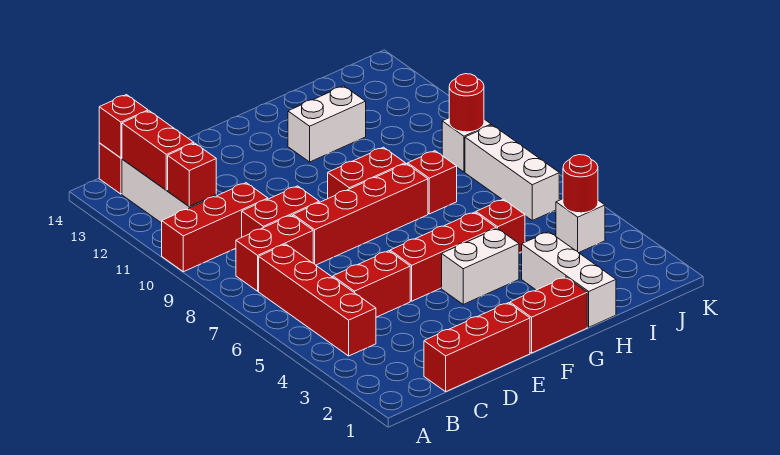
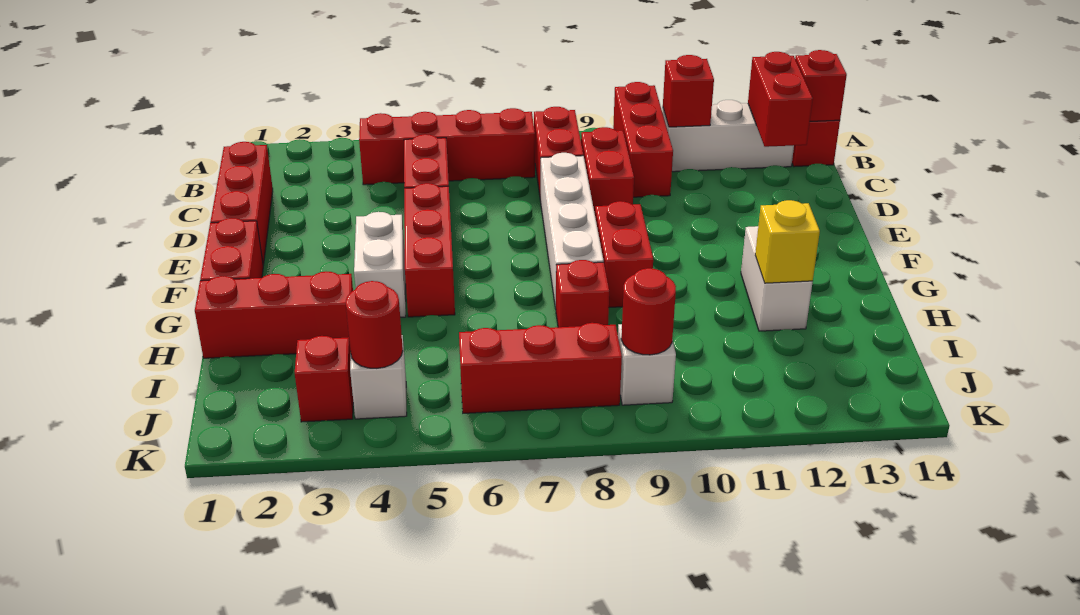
red brick B12:B13 level 2 -> red brick B13:C13 level 2
red brick D8:G8 level 1 -> white brick D8:G8 level 1
white brick H1:H3 level 1 -> red brick H1:H3 level 1
red brick H5 level 1 -> red brick J3 level 1
none -> yellow brick H12 level 2
white brick J6:J8 level 1 -> red brick J6:J8 level 1

